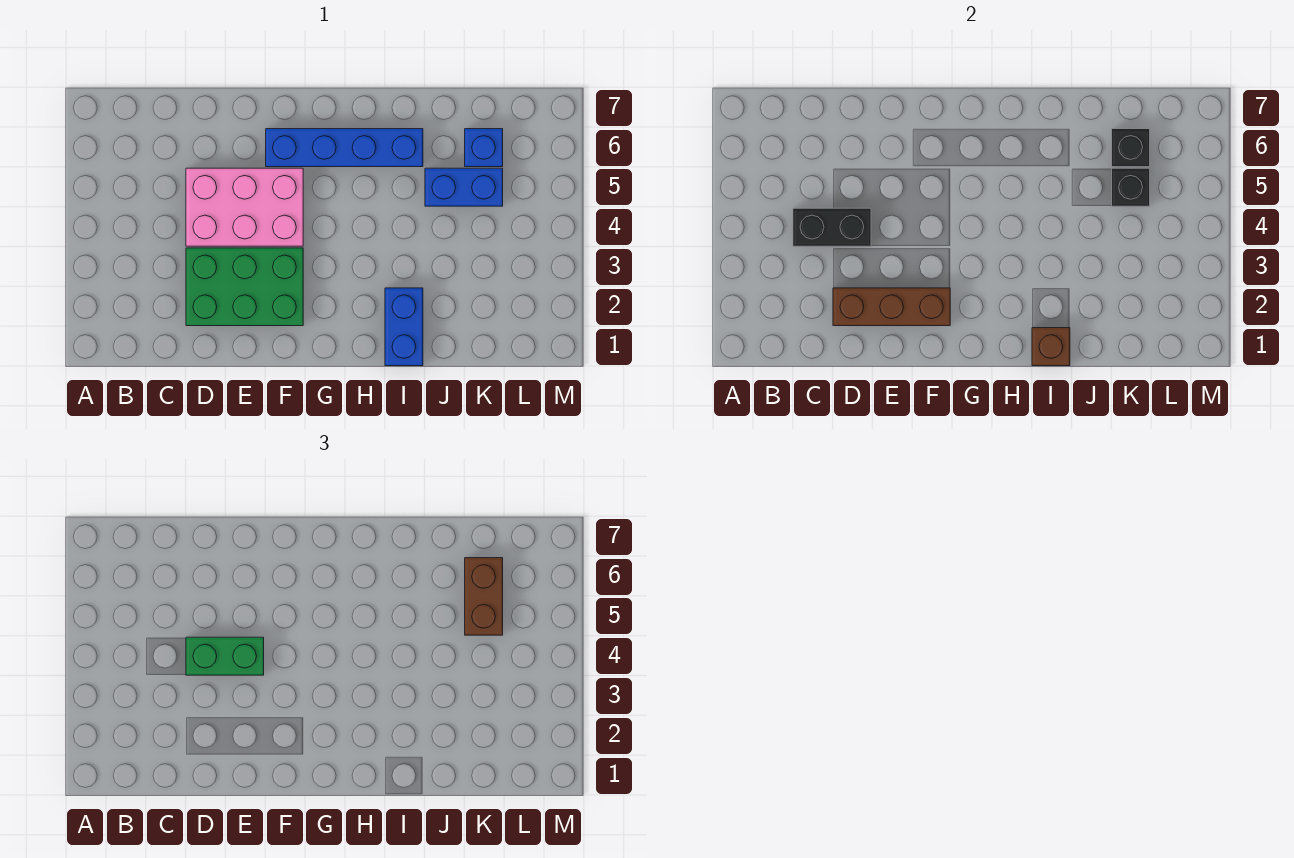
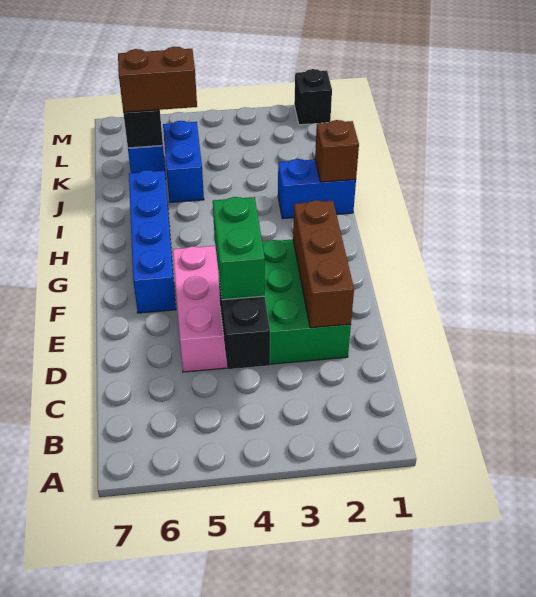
black brick K5 level 2 -> black brick M1 level 1

